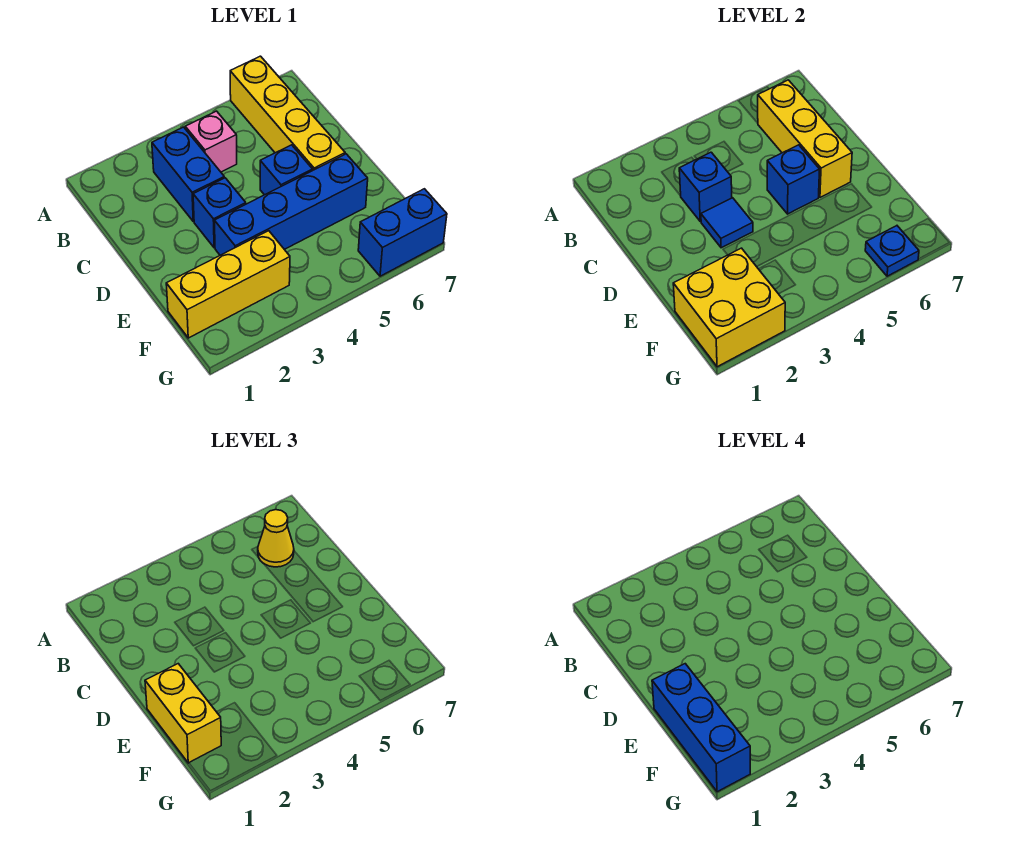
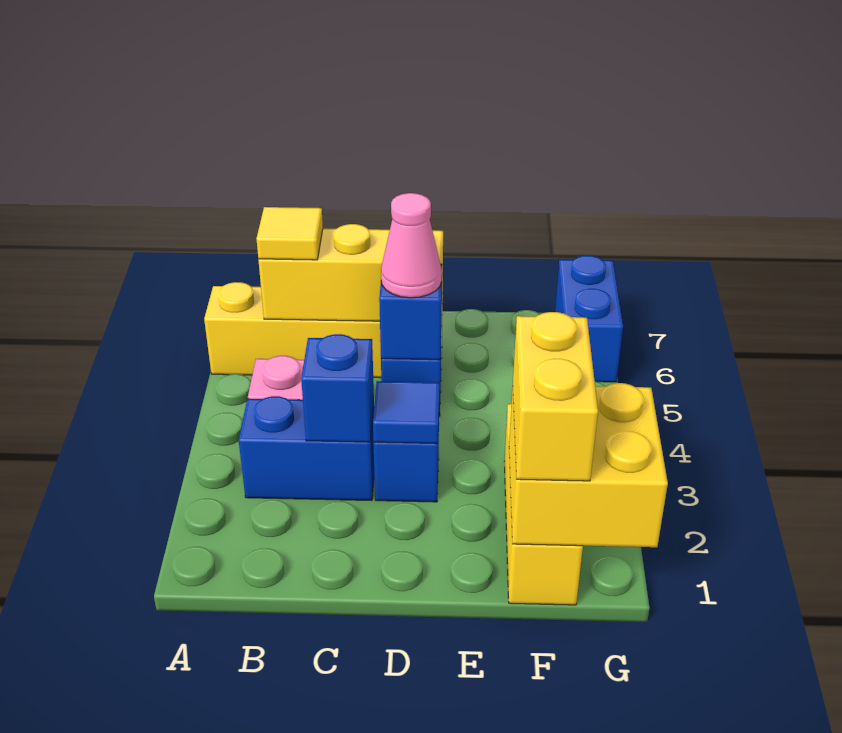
yellow cone B6 level 3 -> yellow tile B6 level 3
none -> pink cone D5 level 3
yellow brick E1:F1 level 3 -> yellow brick F1:F2 level 3
blue brick E1:G1 level 4 -> none
blue brick E3:E6 level 1 -> none
blue plate G6 level 2 -> none

